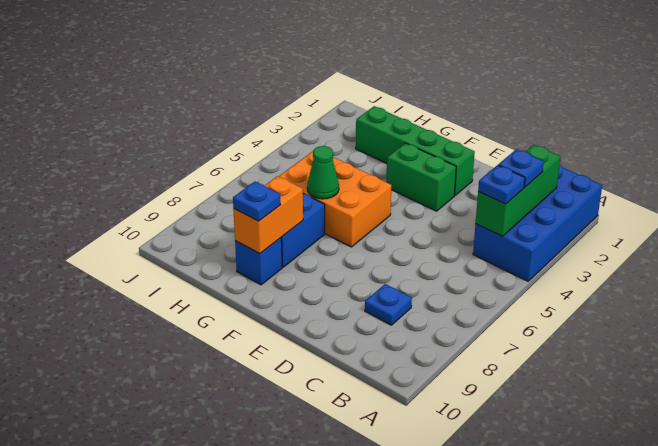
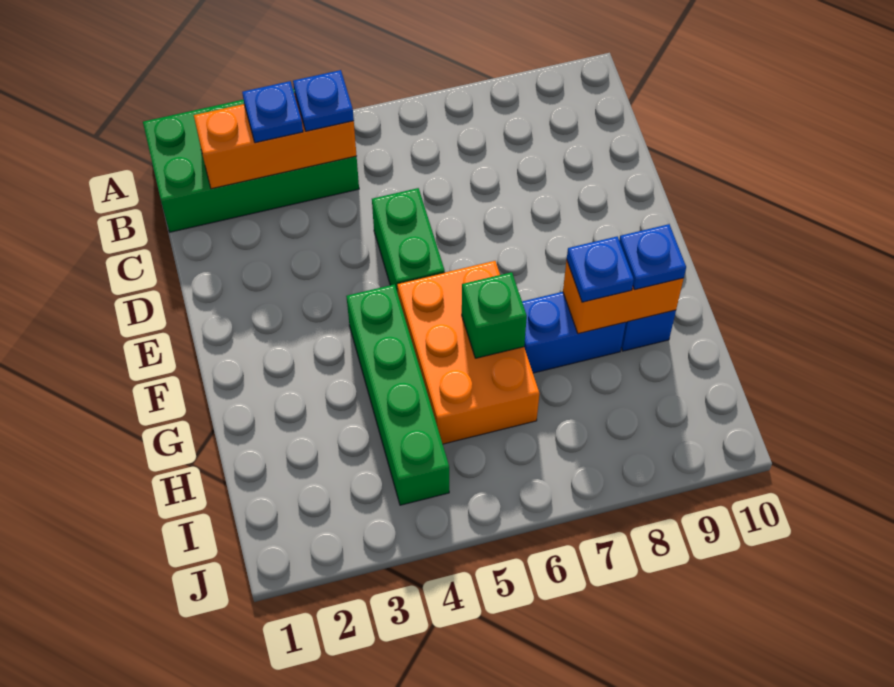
blue brick A1:B4 level 1 -> green brick A1:B4 level 1
green brick B2:B4 level 2 -> orange brick B2:B4 level 2
blue plate C8 level 1 -> blue plate G8 level 3
green brick E2:H2 level 1 -> green brick F4:I4 level 1
green brick E3:F3 level 1 -> green brick D5:E5 level 1
green cone G6 level 2 -> green brick G6 level 2

